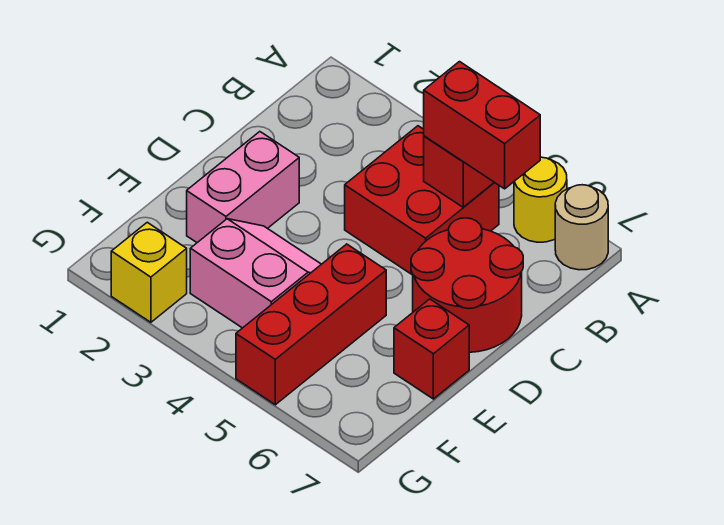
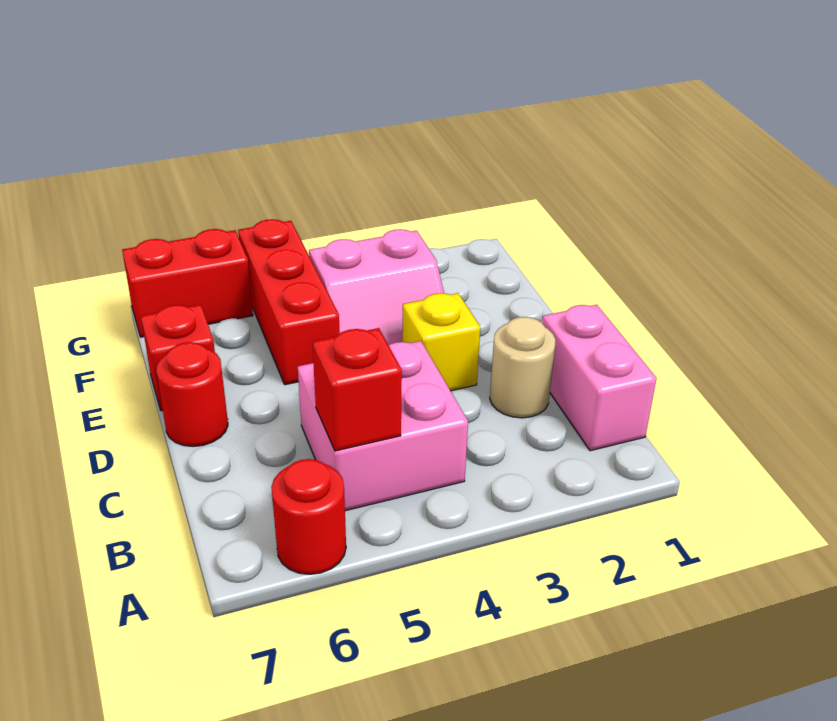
yellow round brick A6 level 1 -> red round brick A6 level 1
tan round brick A7 level 1 -> tan round brick C2 level 1
red brick B4:C5 level 1 -> pink brick B4:C5 level 1
red brick B5:B6 level 3 -> red brick G6:G7 level 1
red round brick C6:D7 level 1 -> red round brick D7 level 1
pink brick D2:E2 level 1 -> pink brick B1:C1 level 1
yellow brick G2 level 1 -> yellow brick D3 level 1

